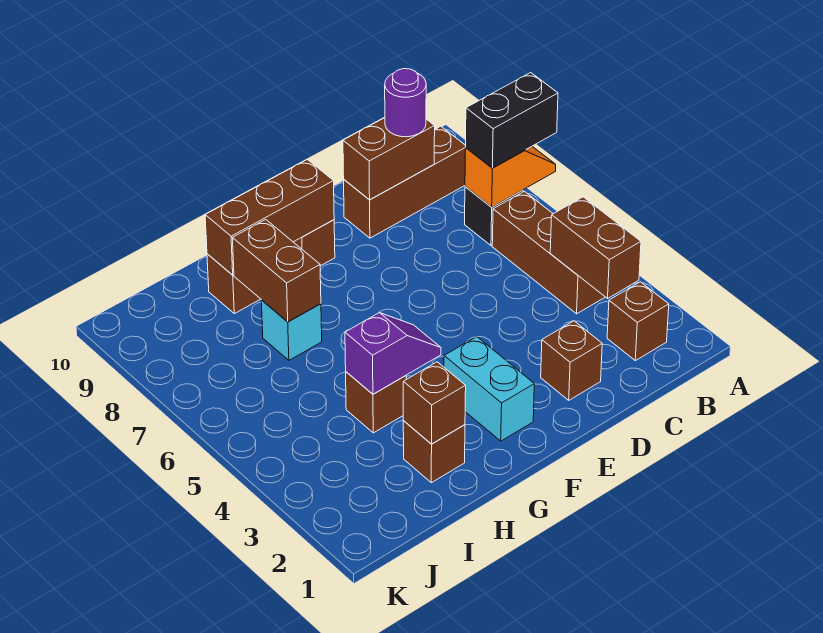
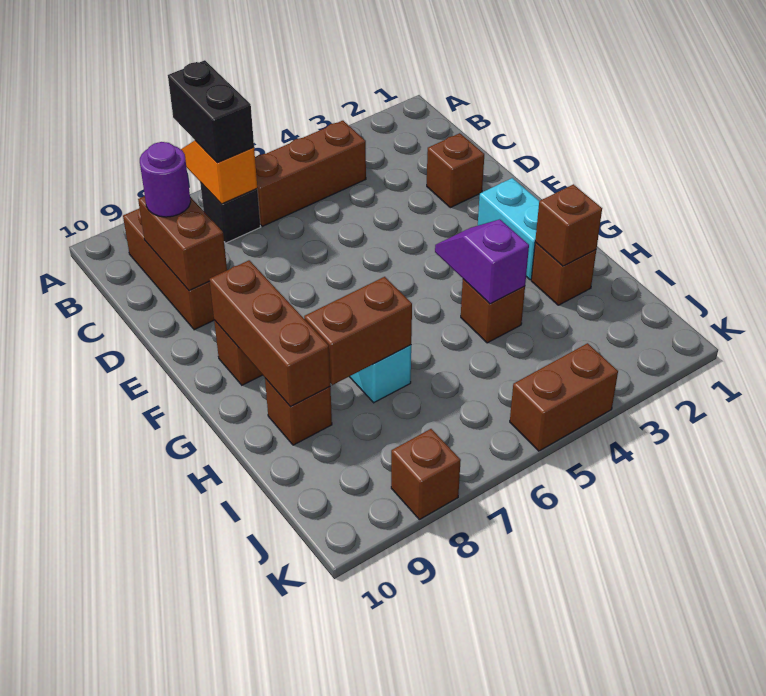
brown brick B2 level 1 -> brown brick K8 level 1
brown brick B3:B4 level 2 -> brown brick K4:K5 level 1
cyan brick F2:F3 level 1 -> cyan brick F2:G2 level 1

